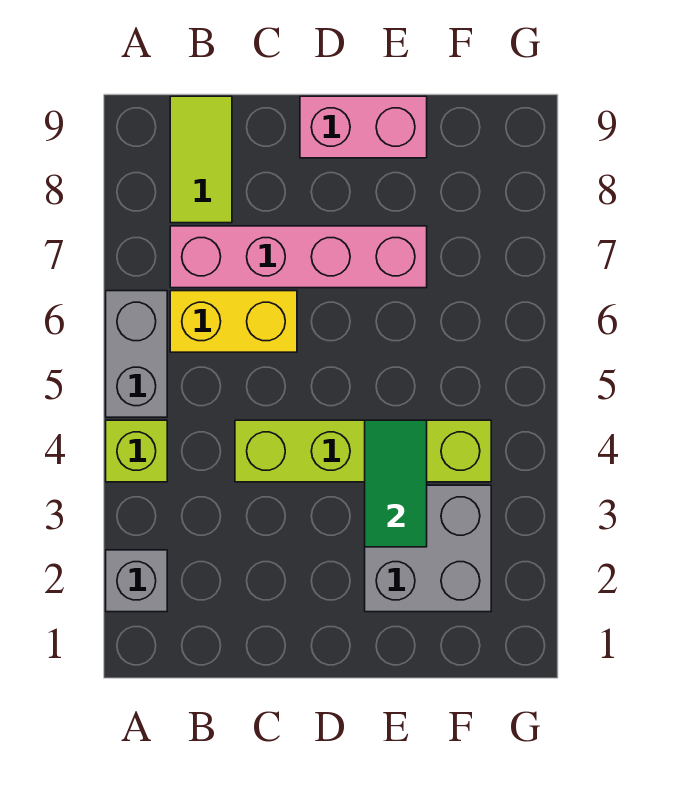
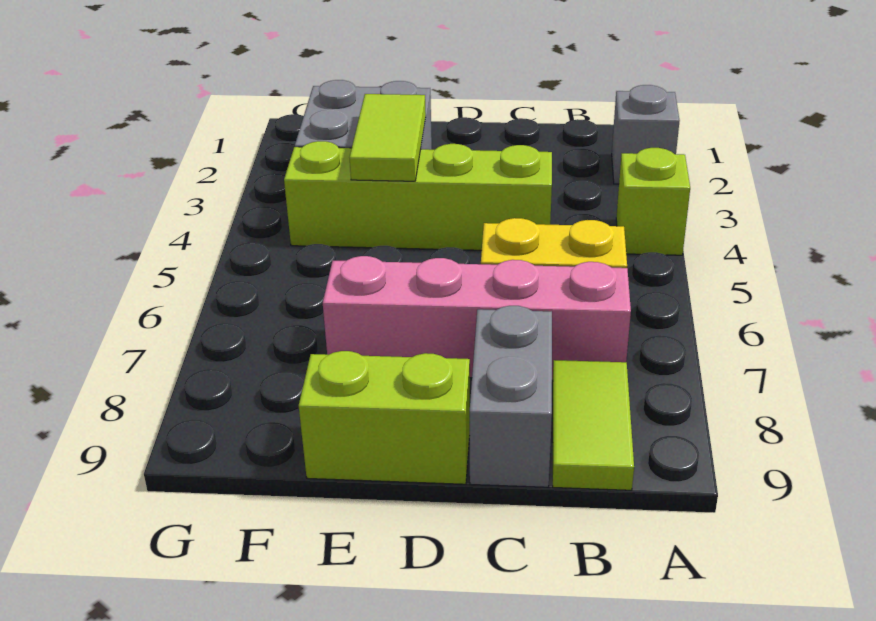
grey brick A5:A6 level 1 -> grey brick C8:C9 level 1
pink brick D9:E9 level 1 -> lime brick D9:E9 level 1
green tile E3:E4 level 2 -> lime tile E3:E4 level 2

